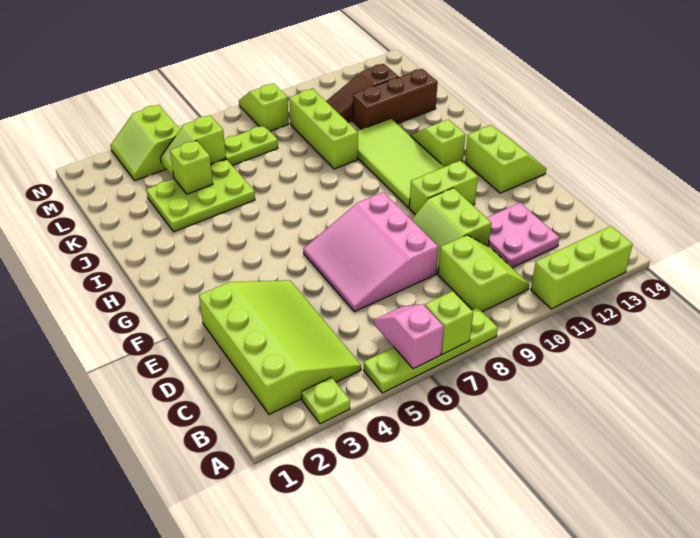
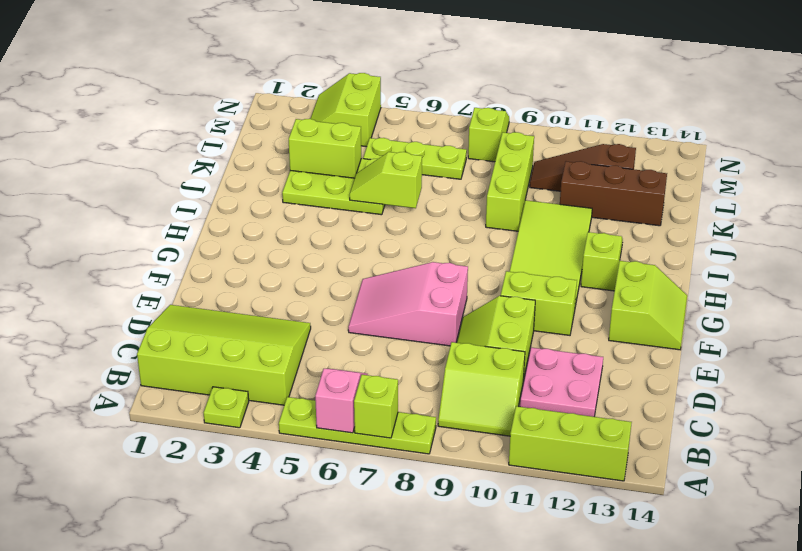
lime slope B2:E4 level 1 top 2 -> lime slope B1:D4 level 1 top B
lime slope B9:C10 level 1 top 9 -> lime slope B9:C10 level 1 top C
pink slope D6:F8 level 1 top 8 -> pink slope E6:F8 level 1 top 8
lime brick K4 level 2 -> lime brick K3:K4 level 2
lime slope L4:L5 level 2 top 5 -> lime slope J5:J6 level 2 top 6

